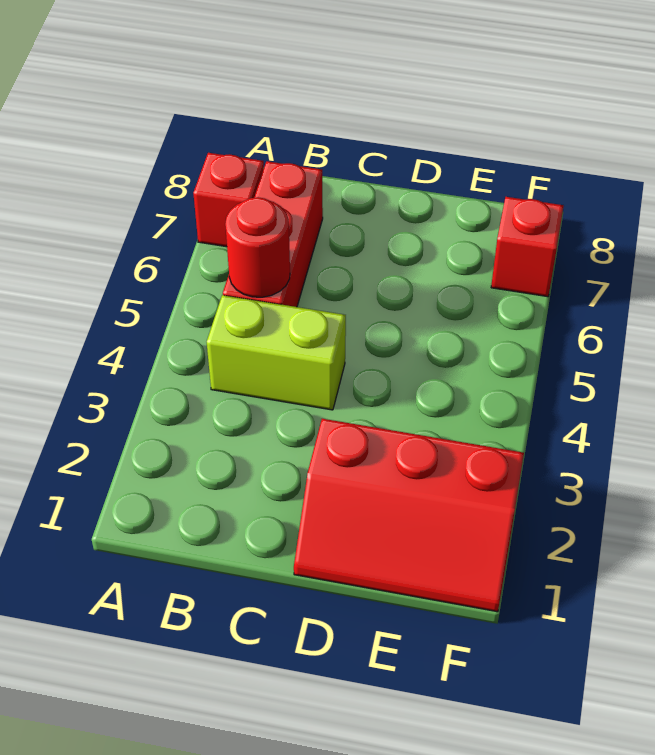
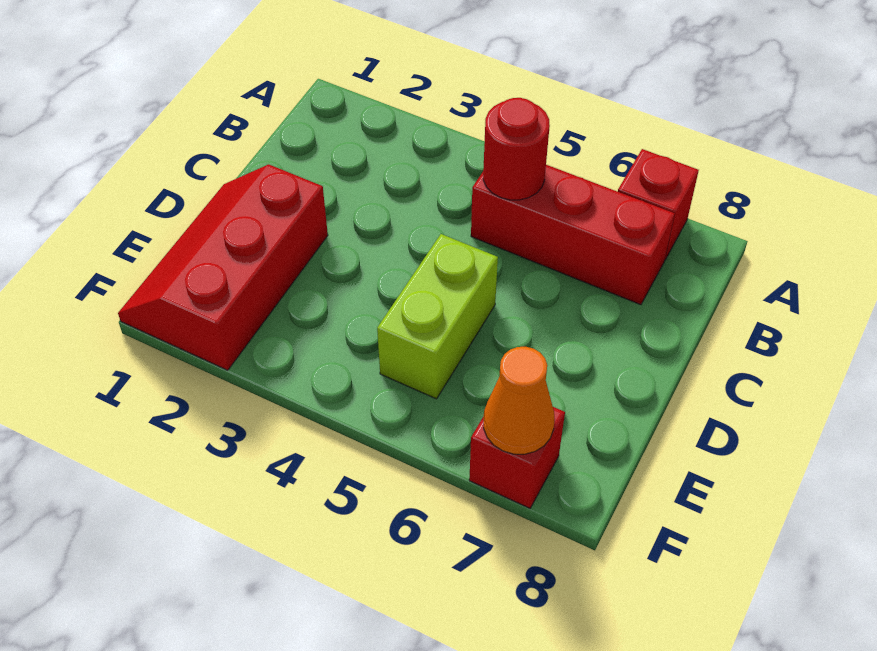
lime brick B4:C4 level 1 -> lime brick D5:E5 level 1
none -> orange cone F7 level 2

